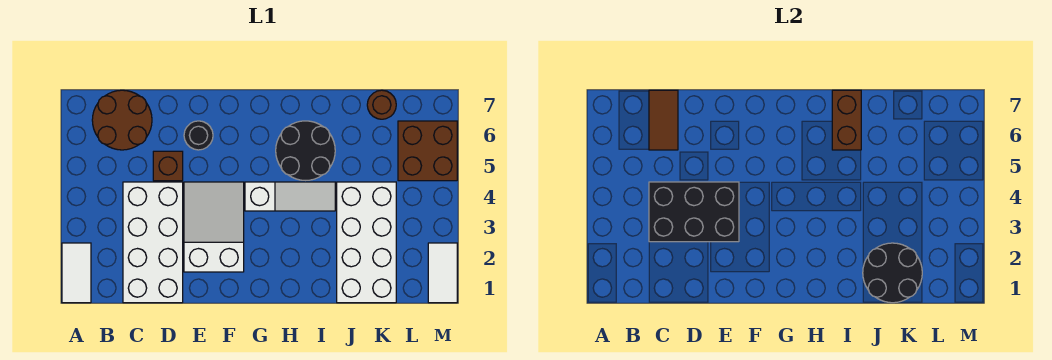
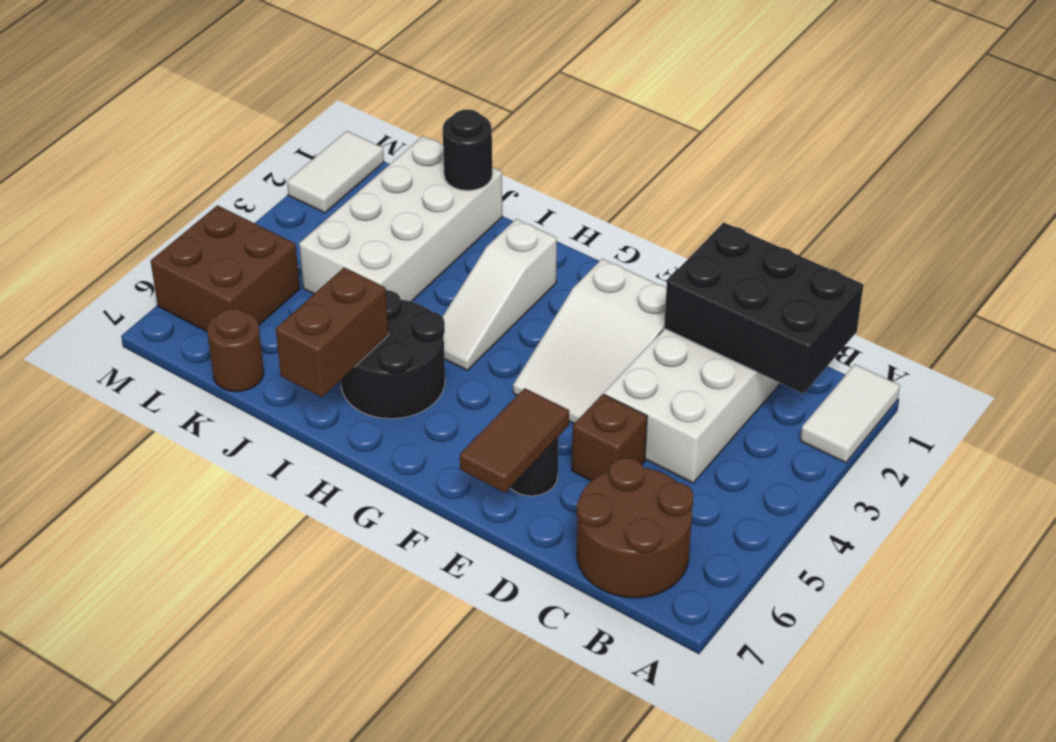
black brick C3:E4 level 2 -> black brick B1:D2 level 2
brown tile C6:C7 level 2 -> brown tile E6:E7 level 2
white slope G4:I4 level 1 top G -> white slope H2:H4 level 1 top 2
black round brick J1:K2 level 2 -> black round brick J1 level 2

